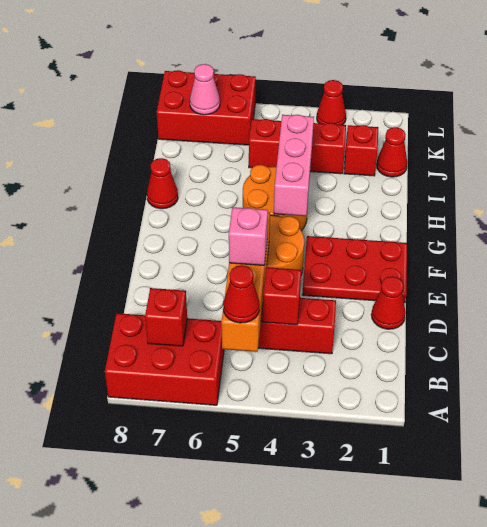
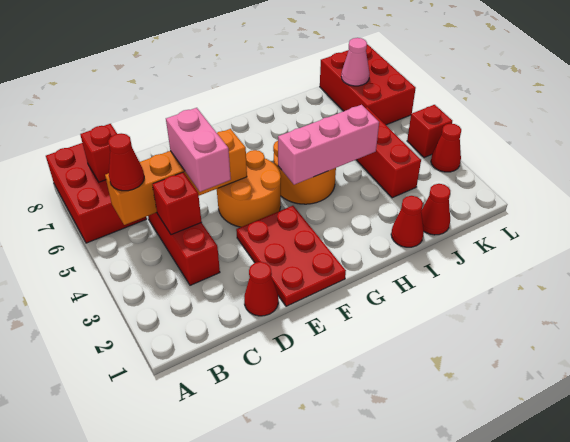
pink brick D5 level 3 -> pink brick D4:D5 level 3
red cone H8 level 1 -> red cone I1 level 1
red brick J2 level 1 -> red brick L4 level 1

